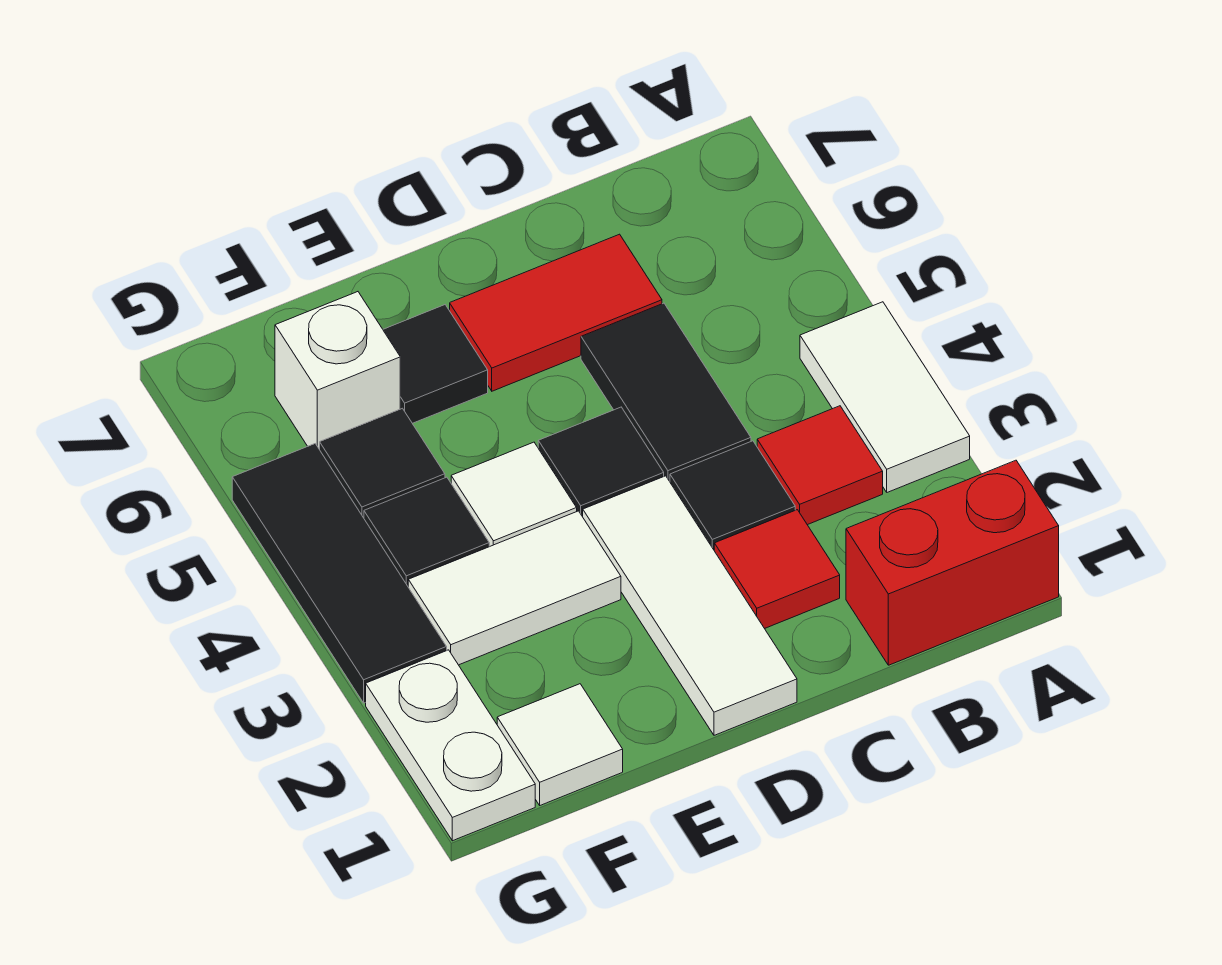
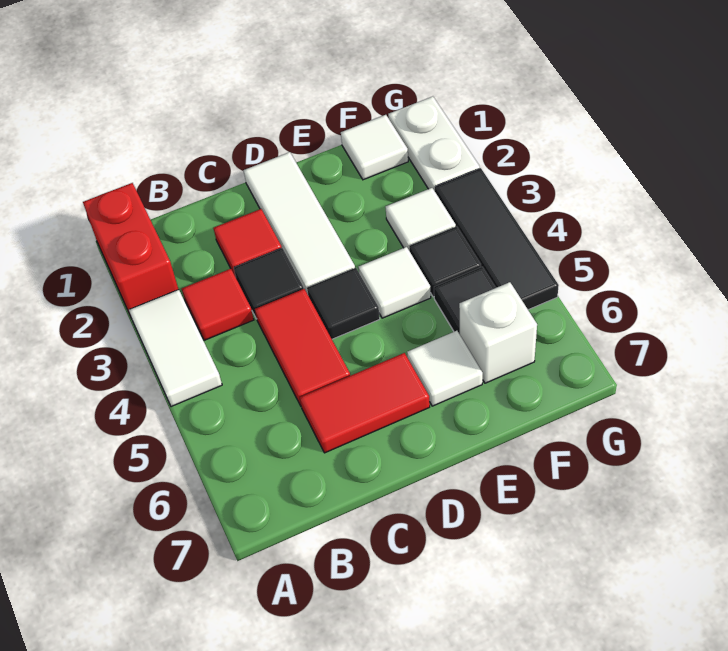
red brick A1:B1 level 1 -> red brick A1:A2 level 1
black tile C4:C5 level 1 -> red tile C4:C5 level 1
white tile E3:F3 level 1 -> white tile F3 level 1
black tile E6 level 1 -> white tile E6 level 1

